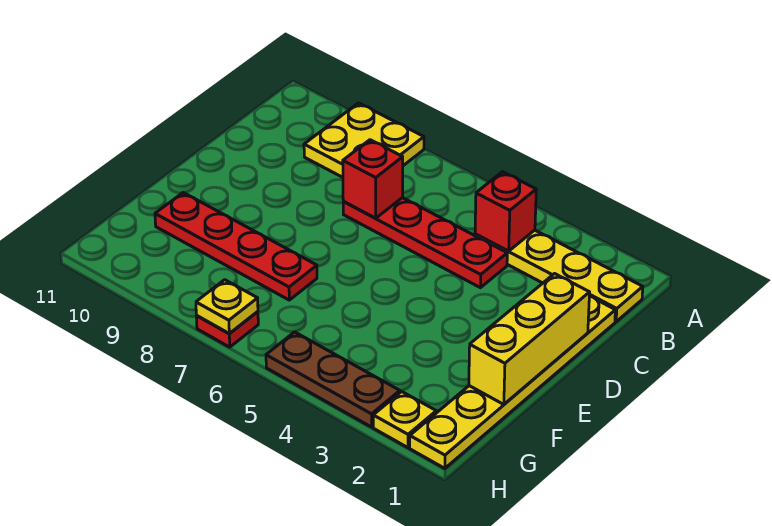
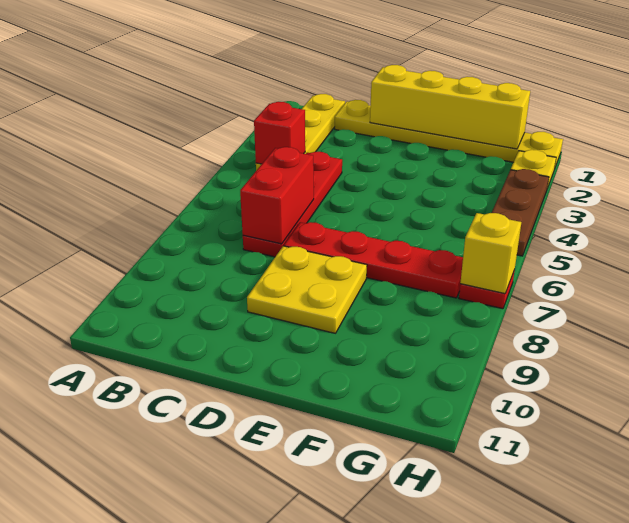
yellow plate A8:B9 level 1 -> yellow plate D8:E9 level 1
red brick C7 level 2 -> red brick C6:C7 level 2
yellow brick D1:F1 level 2 -> yellow brick D1:G1 level 2
red plate F7:F10 level 1 -> red plate D7:G7 level 1
yellow plate H7 level 2 -> yellow brick H7 level 2

